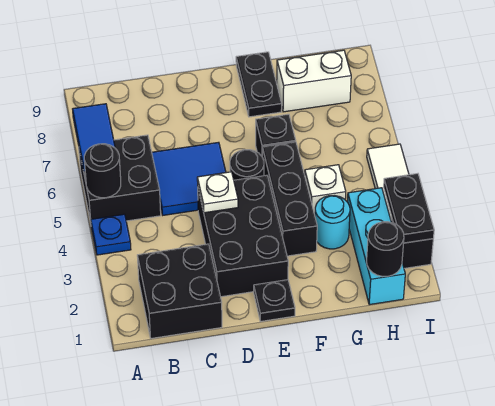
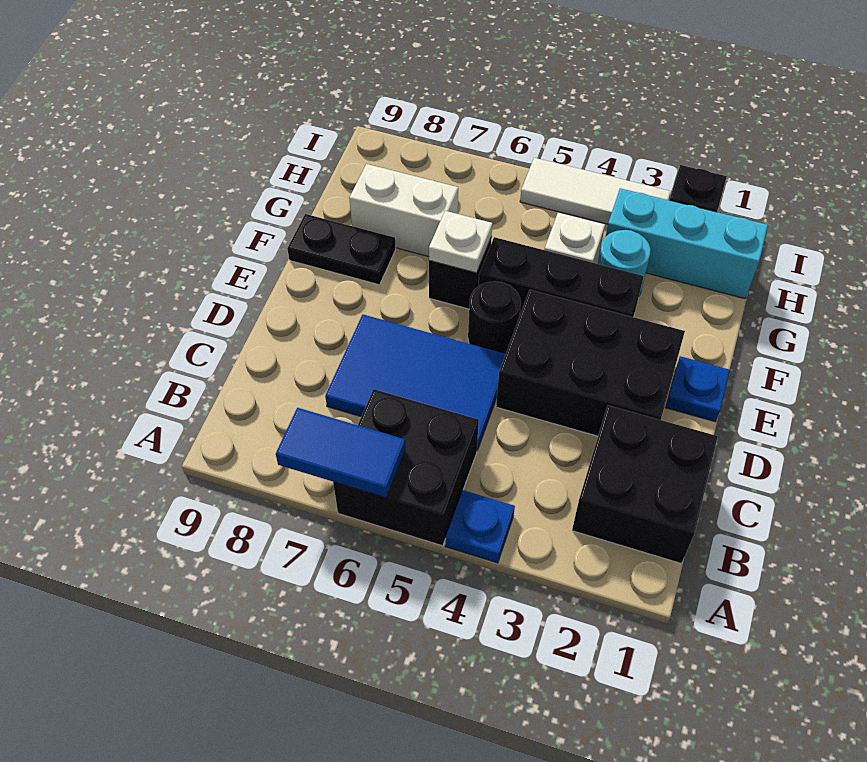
black round brick A5 level 2 -> none
blue tile C5:D6 level 1 -> blue tile C5:D7 level 1
white plate D4 level 2 -> white plate F6 level 2
black plate E1 level 1 -> blue plate E1 level 1
white brick G8:H8 level 1 -> white brick G7:G8 level 1
black round brick H1 level 2 -> none
black plate I2:I3 level 2 -> none

